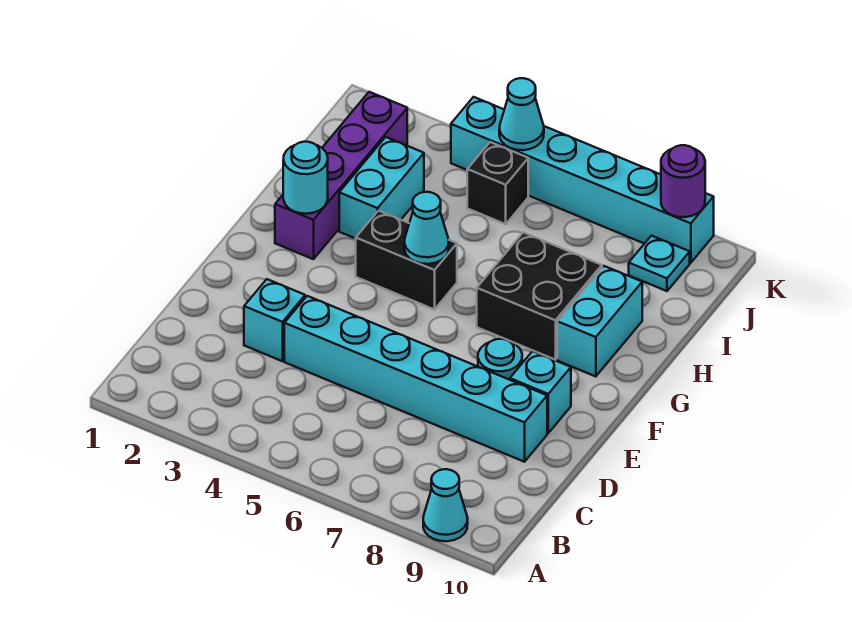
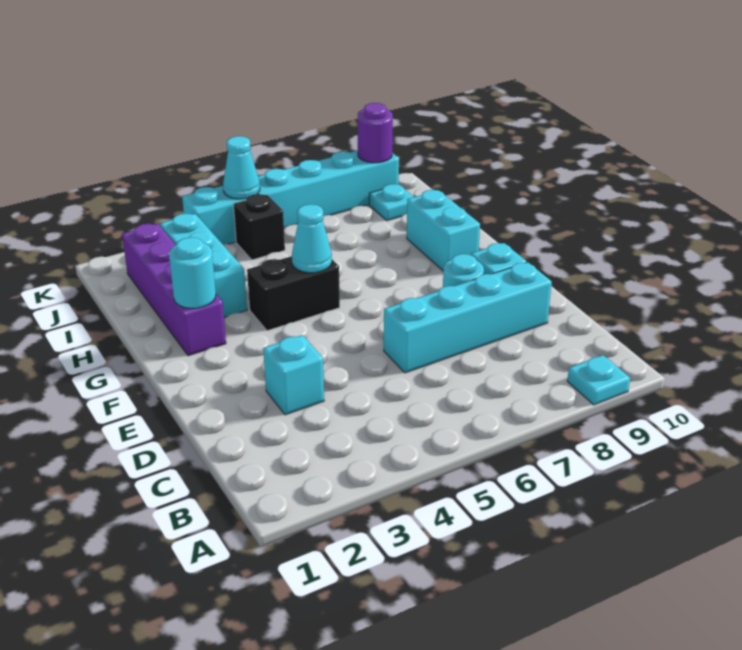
cyan cone A9 level 1 -> cyan plate A9 level 1
cyan brick D4:D9 level 1 -> cyan brick D6:D9 level 1
black brick G7:H8 level 1 -> none
cyan brick H3:I3 level 1 -> cyan brick H3:J3 level 1

